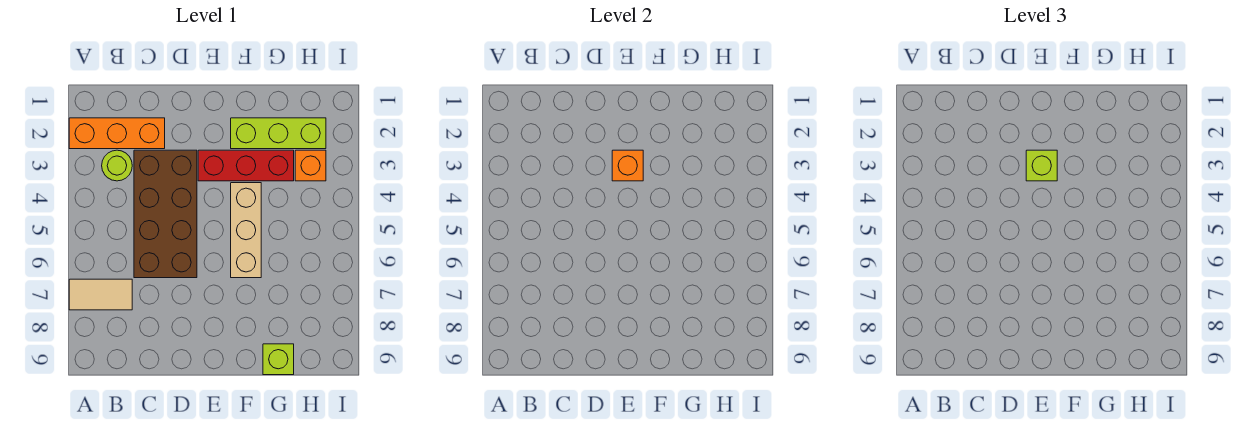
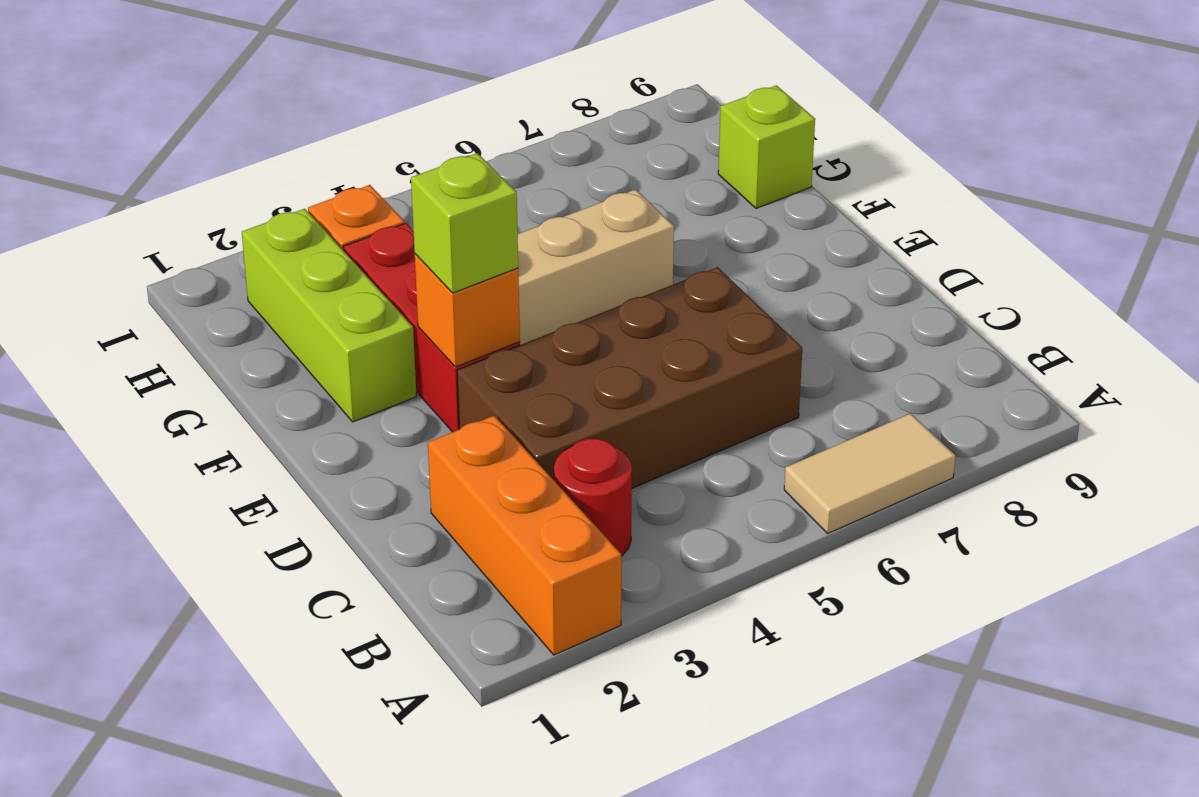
tan tile A7:B7 level 1 -> tan tile A6:A7 level 1
lime round brick B3 level 1 -> red round brick B3 level 1

